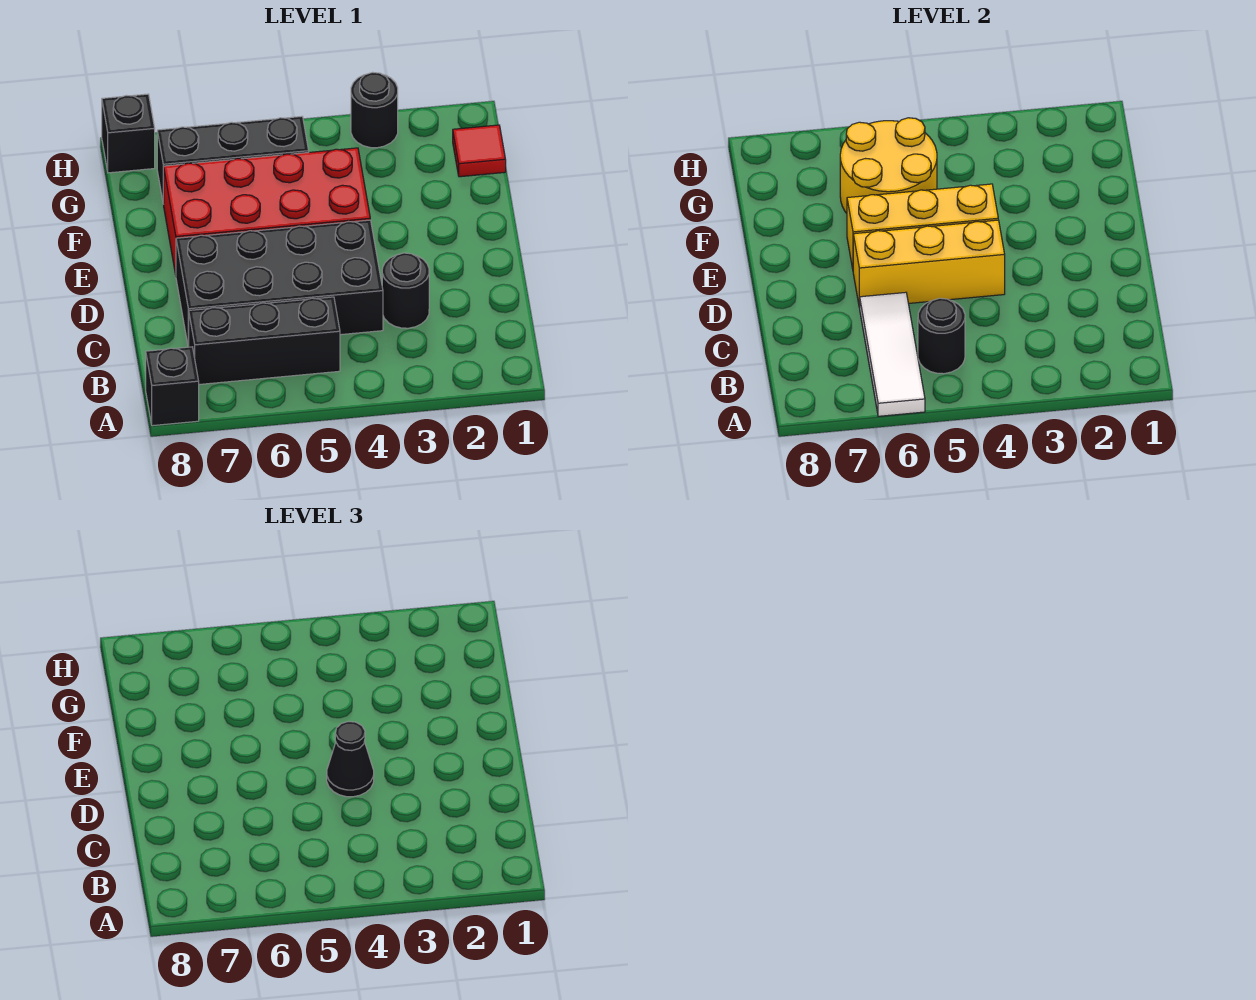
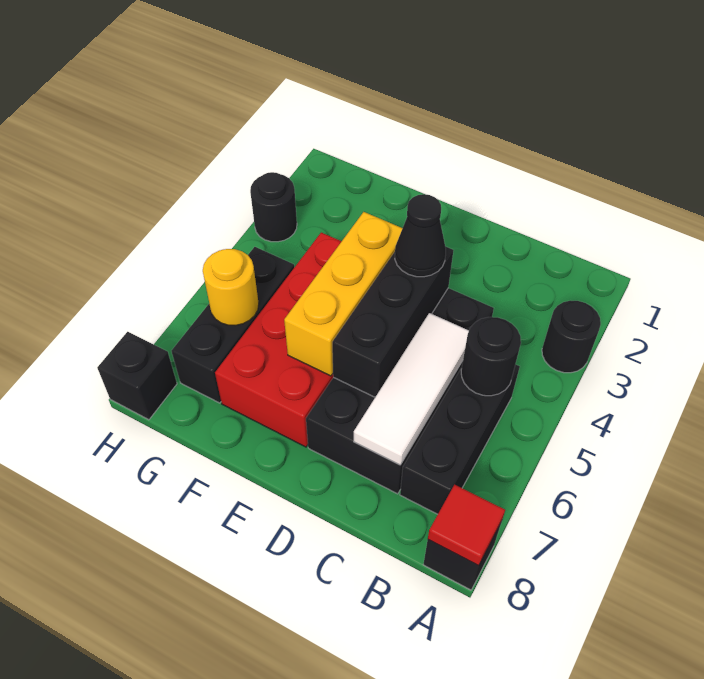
white tile A6:C6 level 2 -> white tile C5:C7 level 2
black round brick C3 level 1 -> black round brick A3 level 1
yellow brick D4:D6 level 2 -> black brick D4:D6 level 2
yellow round brick F5:G6 level 2 -> yellow round brick G6 level 2
red tile G1 level 1 -> red tile A8 level 2

